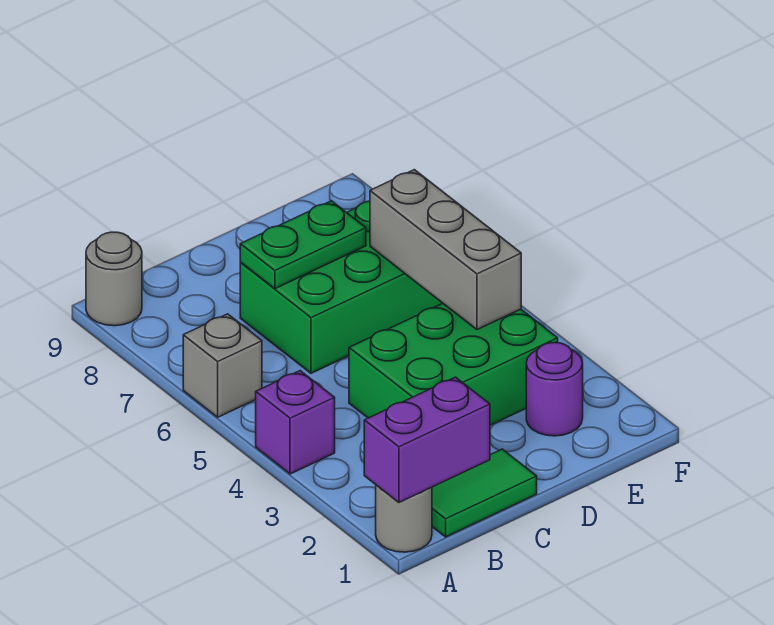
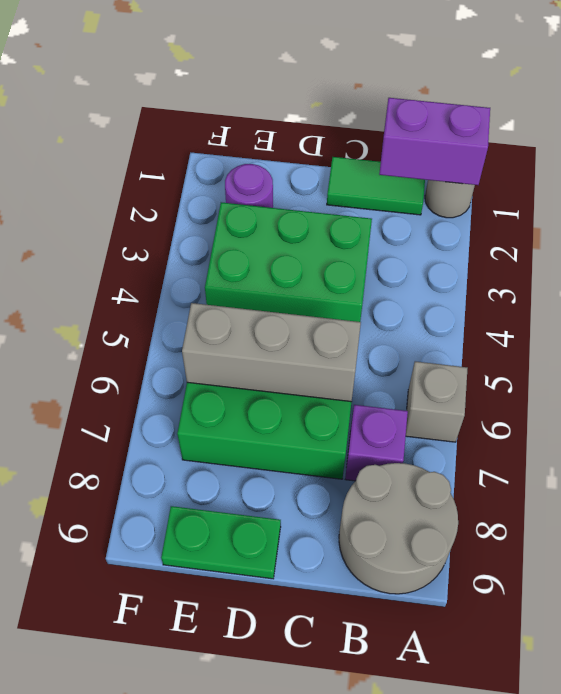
purple brick A4 level 1 -> purple brick B7 level 1
grey round brick A9 level 1 -> grey round brick A8:B9 level 1
green plate C7:D7 level 2 -> green plate D9:E9 level 1
grey brick E4:E6 level 2 -> grey brick C6:E6 level 2

